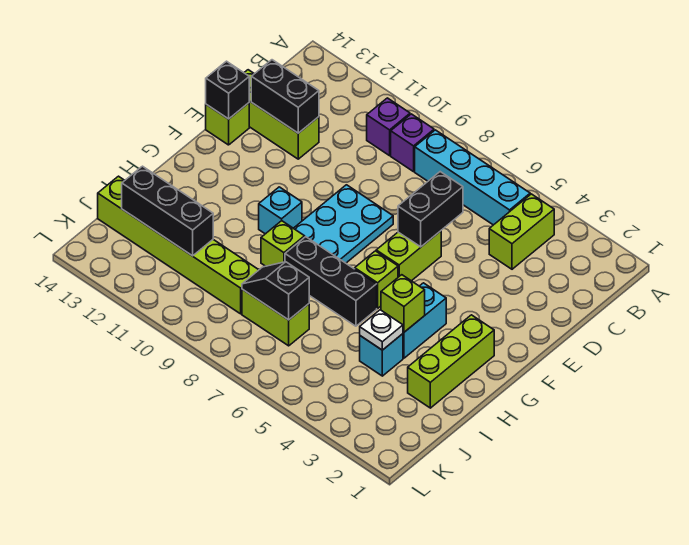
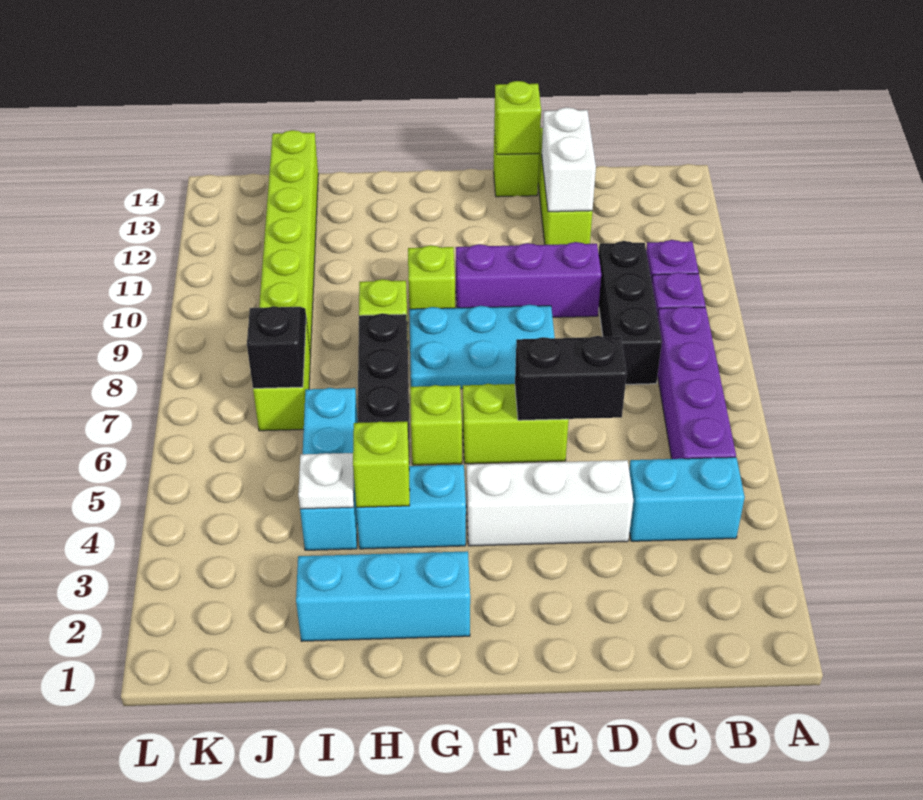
lime brick B4:C4 level 1 -> cyan brick B4:C4 level 1
cyan brick B5:B8 level 1 -> purple brick B5:B8 level 1
none -> white brick D4:F4 level 1
none -> purple brick D10:F10 level 1
black brick D12:D13 level 2 -> white brick D12:D13 level 2
black brick E14 level 2 -> lime brick E14 level 2
lime brick G2:I2 level 1 -> cyan brick G2:I2 level 1
cyan brick G10 level 1 -> lime brick G10 level 1
cyan brick I4 level 1 -> cyan brick I4:I6 level 1
black brick J11:J13 level 2 -> black brick C8:C10 level 1

